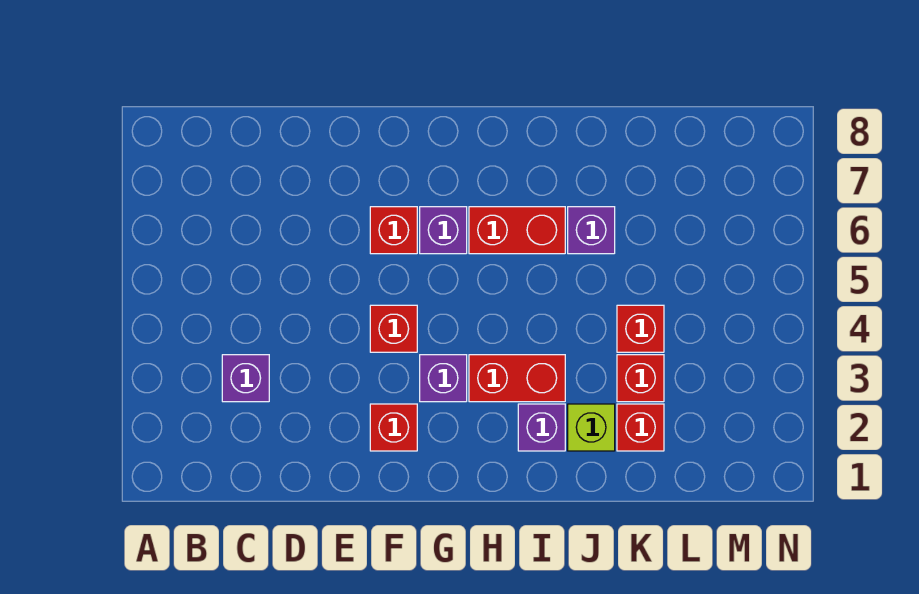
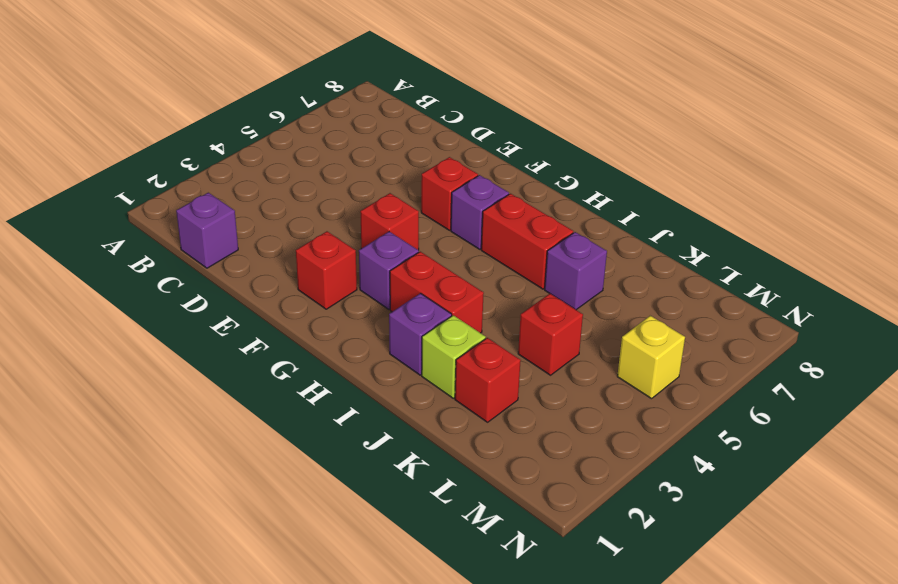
purple brick C3 level 1 -> purple brick C1 level 1
red brick K3 level 1 -> none
none -> yellow brick M5 level 1

